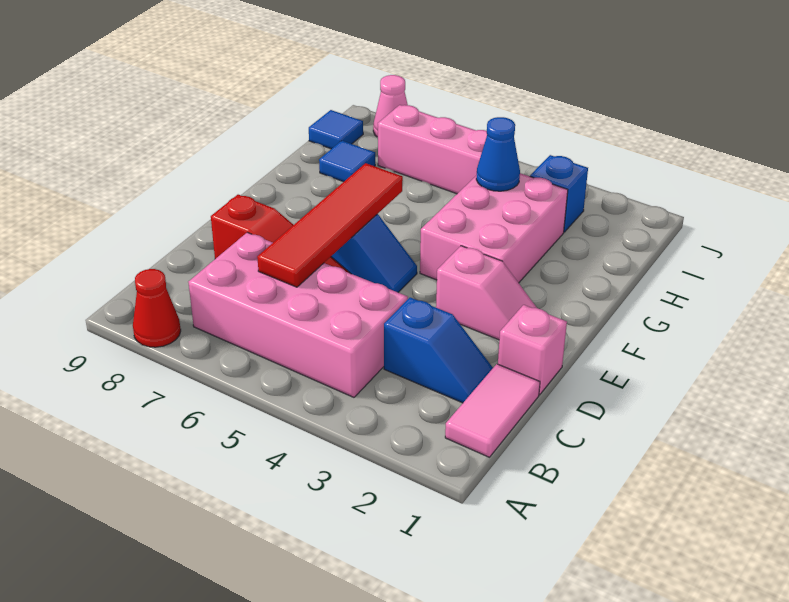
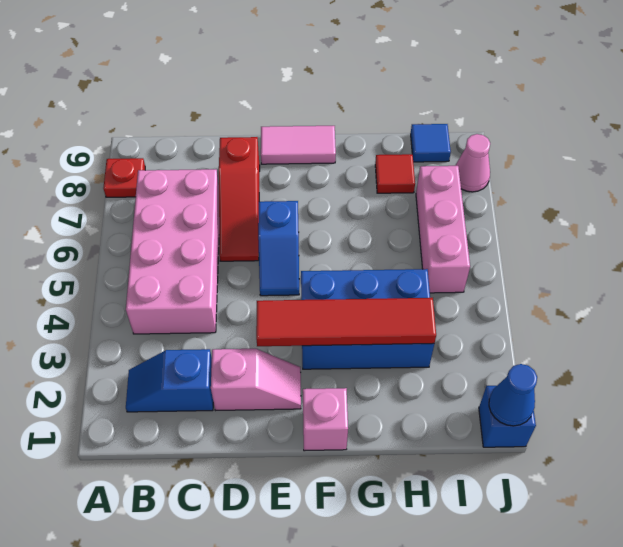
red cone A8 level 1 -> red plate A8 level 1
pink tile B1:C1 level 1 -> pink tile E9:F9 level 1
blue slope C2:C3 level 1 top 3 -> blue slope B2:C2 level 1 top C
red tile C6:F6 level 2 -> red tile E3:H3 level 2
pink brick D1 level 1 -> pink brick F1 level 1
pink slope E2:E3 level 1 top 3 -> pink slope D2:E2 level 1 top D
pink brick F3:H4 level 1 -> blue brick F3:H4 level 1
blue cone H4 level 2 -> blue cone J1 level 2
blue tile H8 level 1 -> red tile H8 level 1
blue brick I3 level 1 -> blue brick J1 level 1

